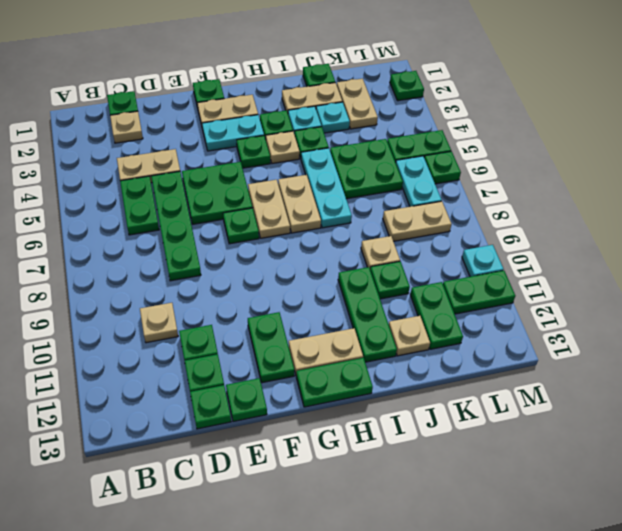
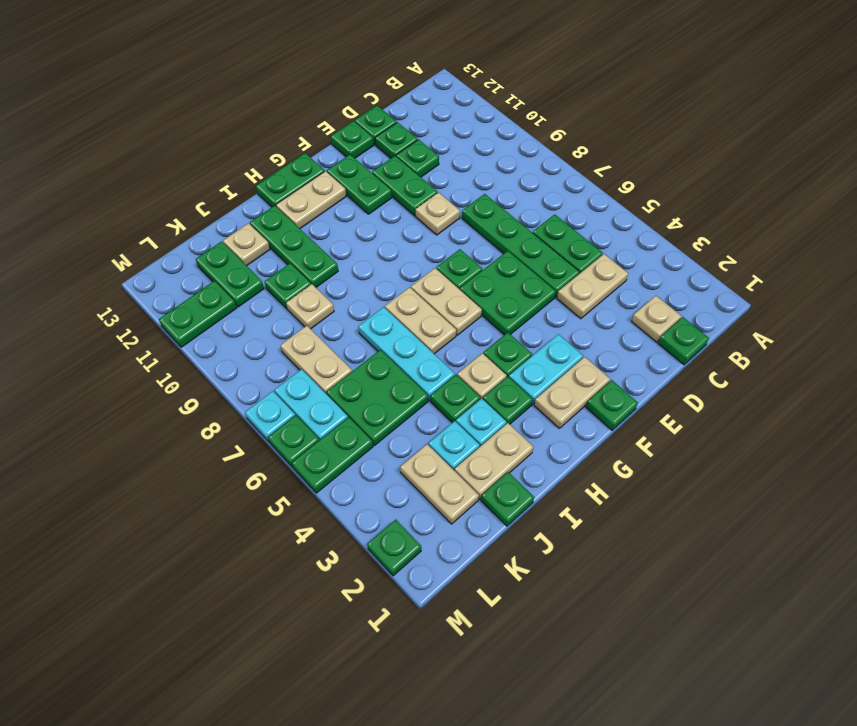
tan plate C10 level 1 -> tan plate E9 level 1
none -> green plate E10:E11 level 1
tan plate K8:L8 level 1 -> tan plate K7:K8 level 1
cyan plate M10 level 1 -> cyan plate M7 level 1

